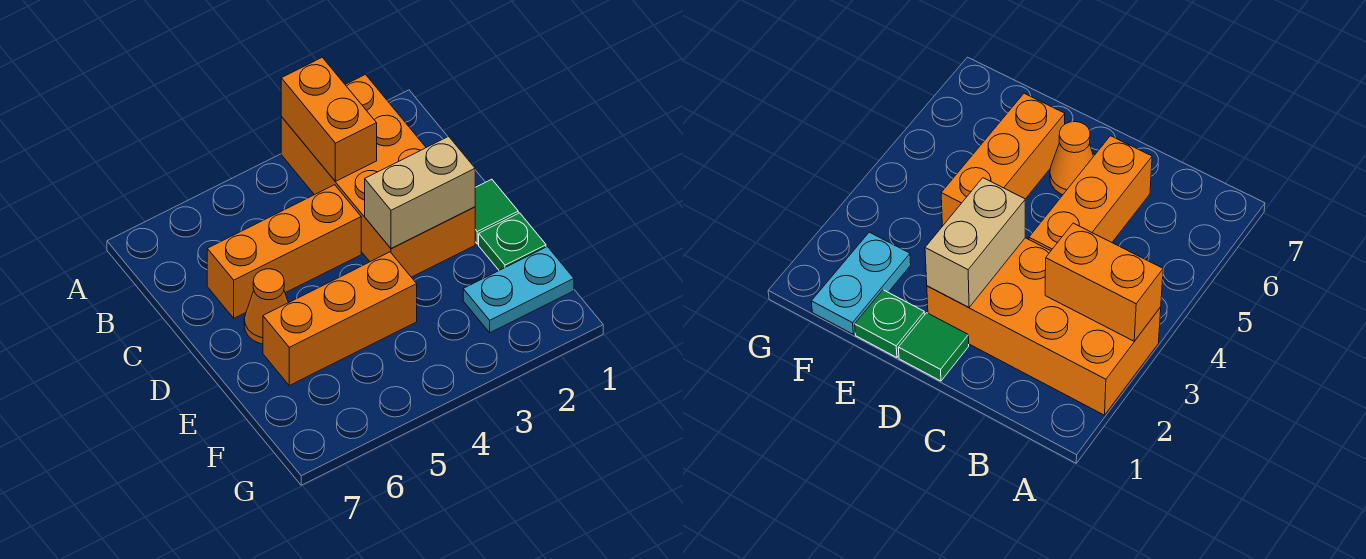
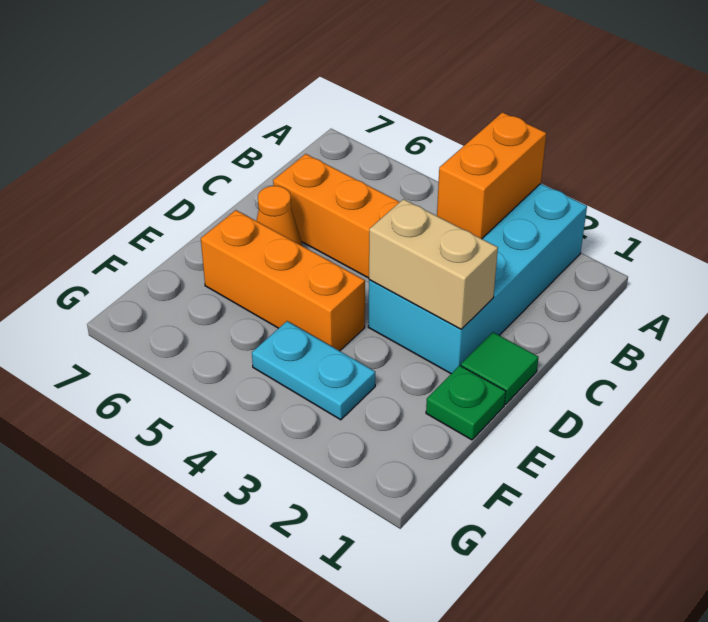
orange brick A2:D3 level 1 -> cyan brick A2:D3 level 1
cyan plate F1:F2 level 1 -> cyan plate F3:F4 level 1

